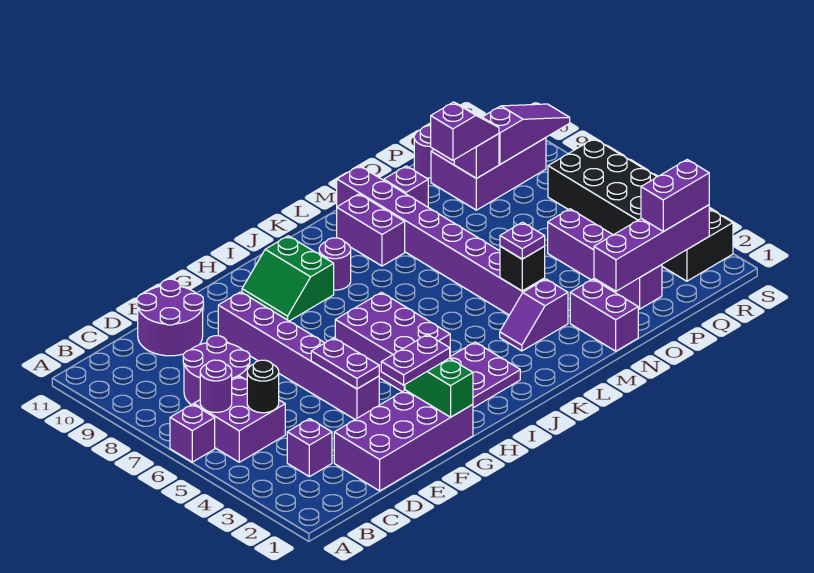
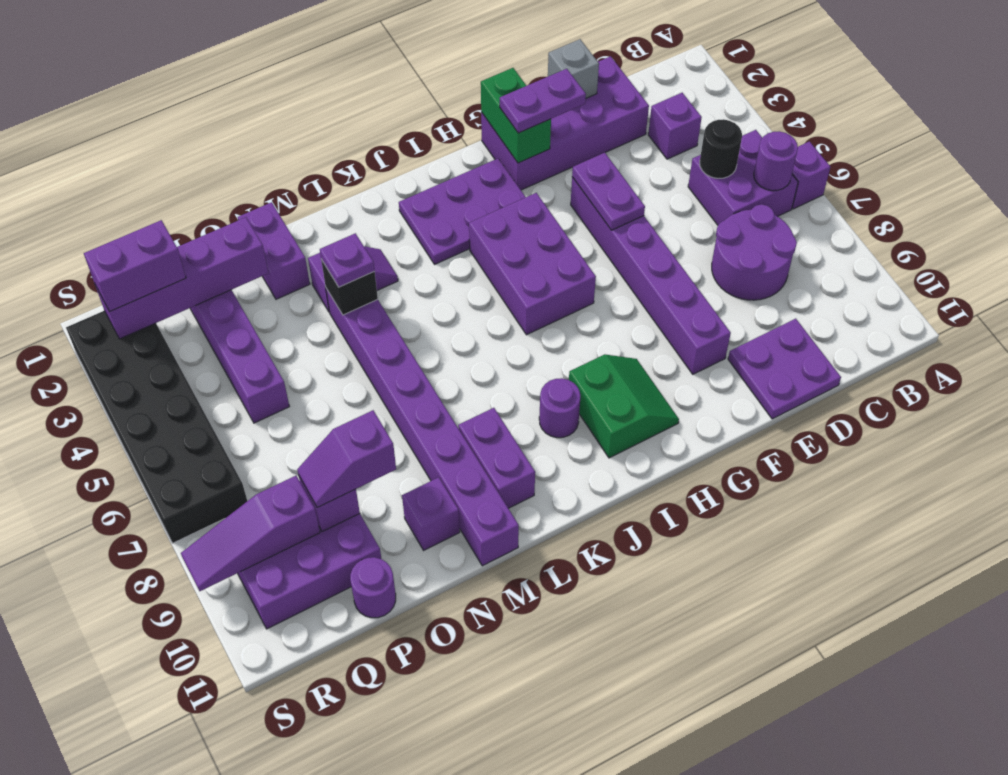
purple round brick D10:E11 level 1 -> purple plate D10:E11 level 1
none -> grey brick E1 level 2

